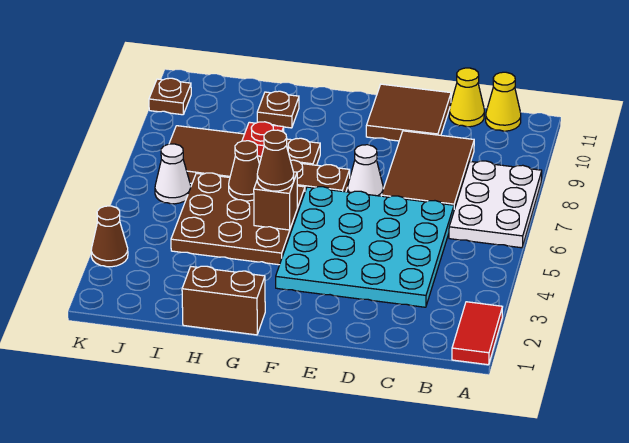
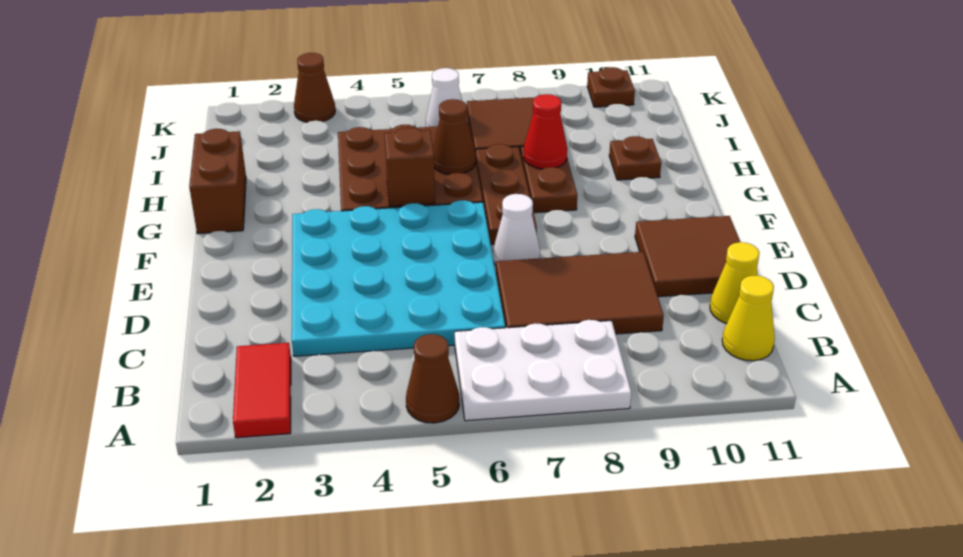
red tile A1:A2 level 1 -> red tile A2:B2 level 1
brown cone G5 level 3 -> brown cone A5 level 1
red plate H8 level 2 -> red cone H8 level 2

